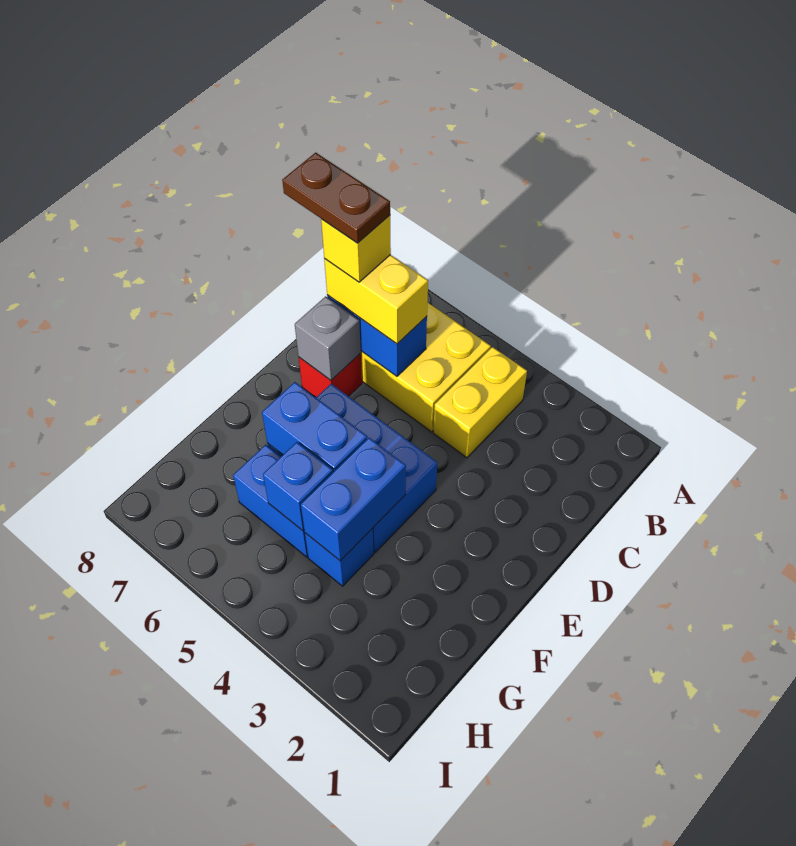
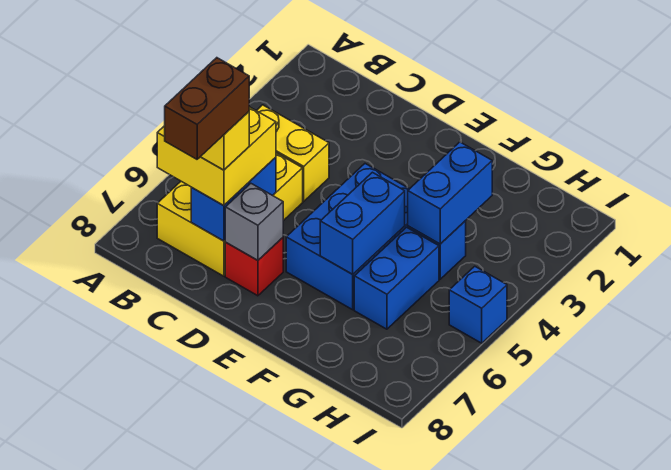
yellow brick C6:C7 level 3 -> yellow brick B6:C7 level 3
brown plate C7:C8 level 5 -> brown brick C7:C8 level 5
blue brick F4:G4 level 2 -> blue brick G3:G4 level 2
blue brick G5 level 2 -> blue brick I5 level 1

